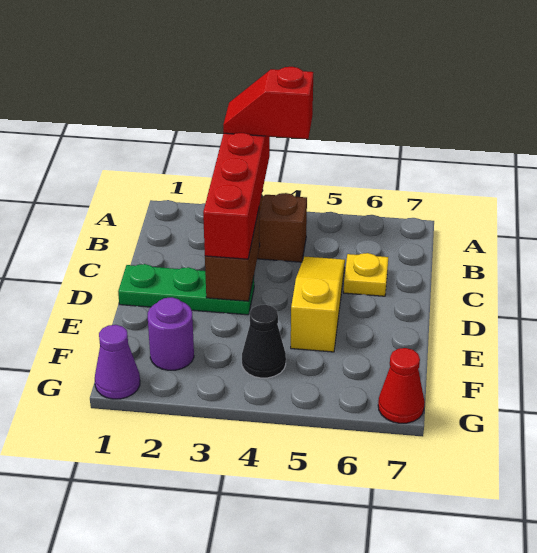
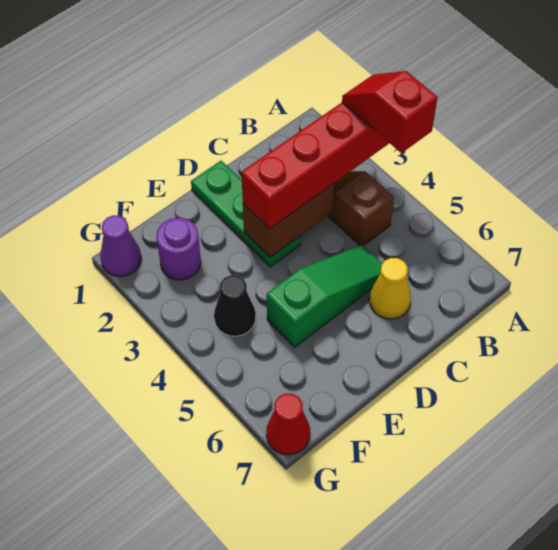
yellow slope C5:E5 level 1 top E -> green slope C5:E5 level 1 top E
yellow plate C6 level 1 -> yellow cone C6 level 1

